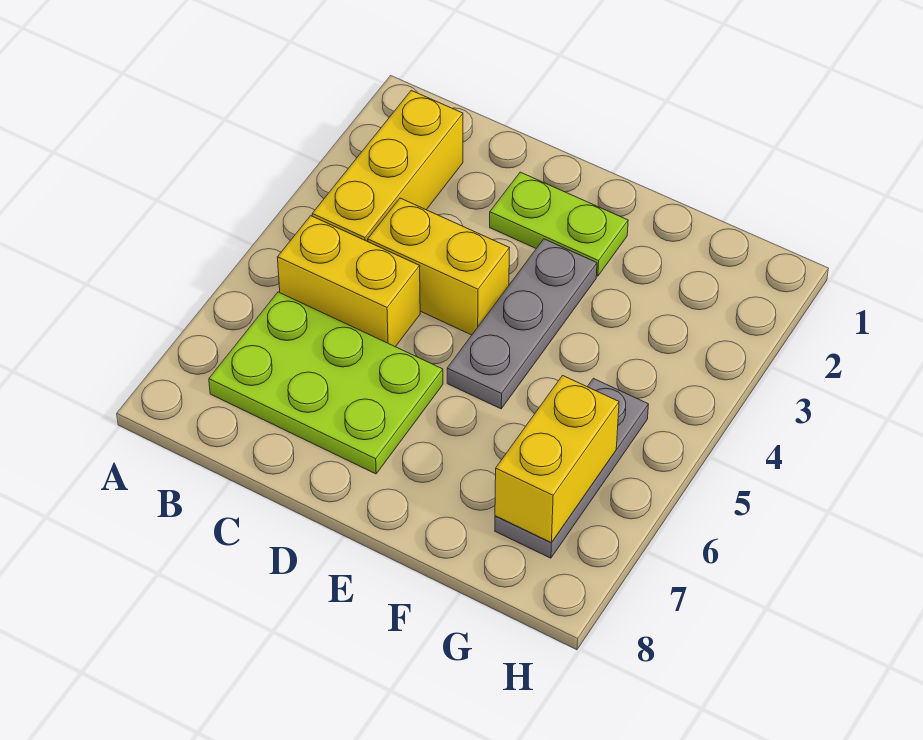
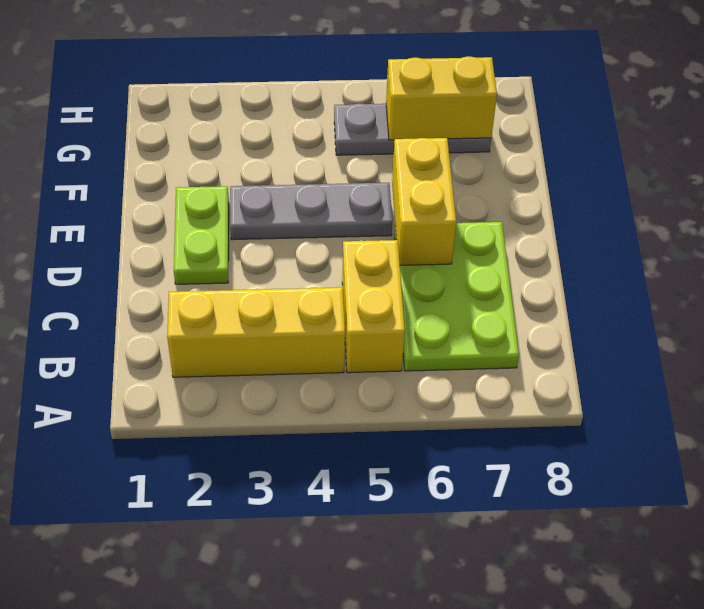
yellow brick C4:D4 level 1 -> yellow brick D6:E6 level 2

